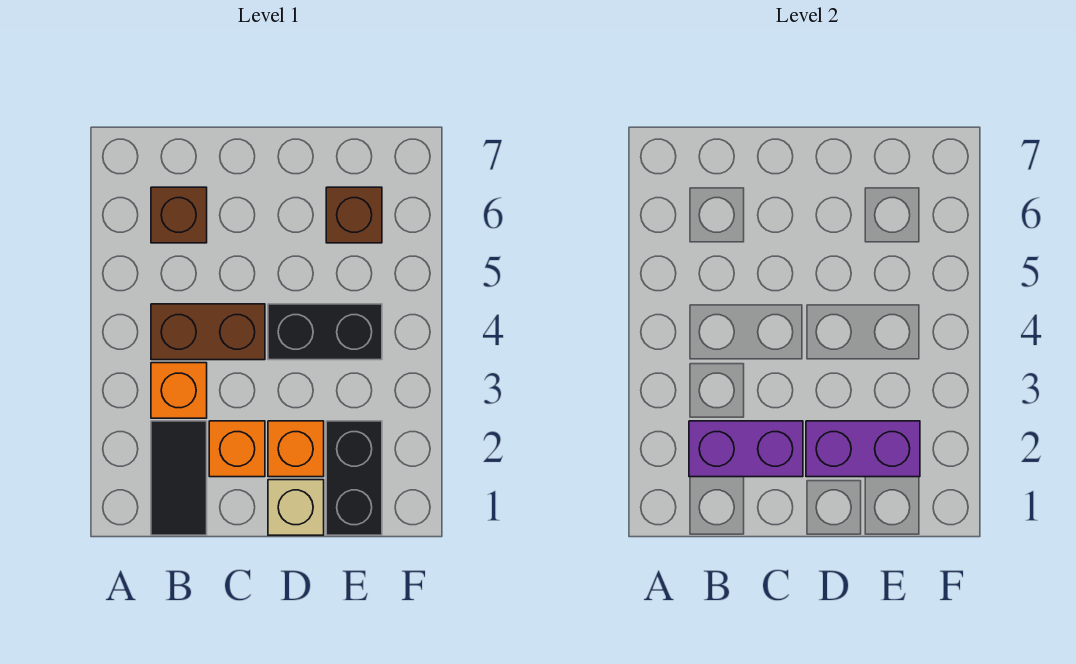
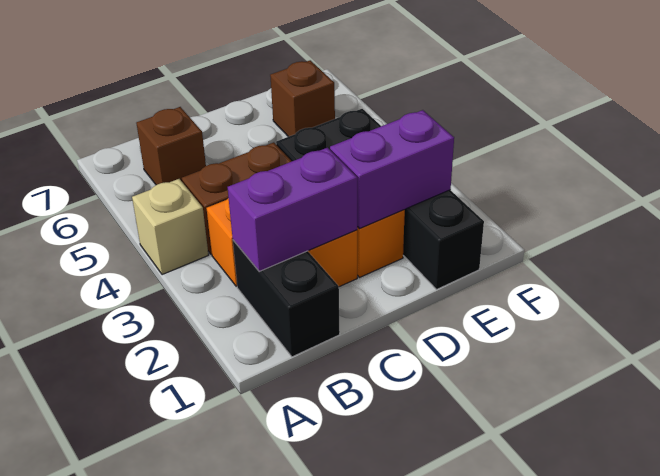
black tile B1:B2 level 1 -> black brick B1:B2 level 1
tan brick D1 level 1 -> tan brick A4 level 1

